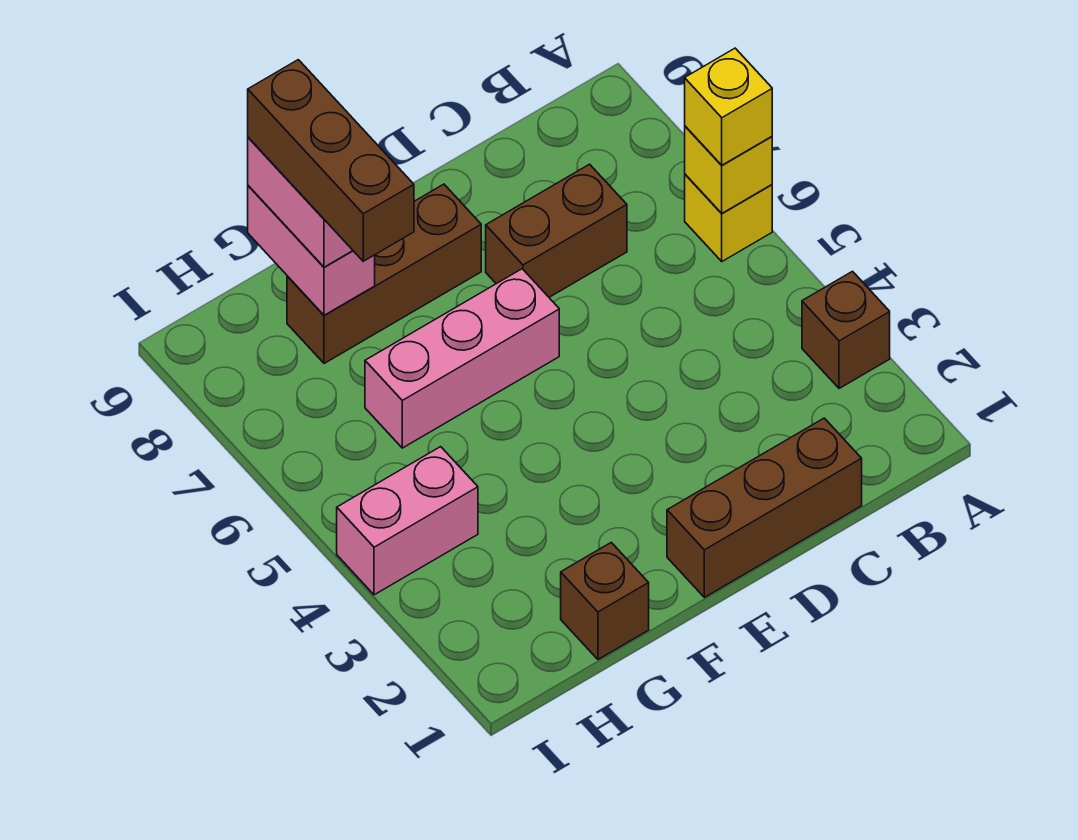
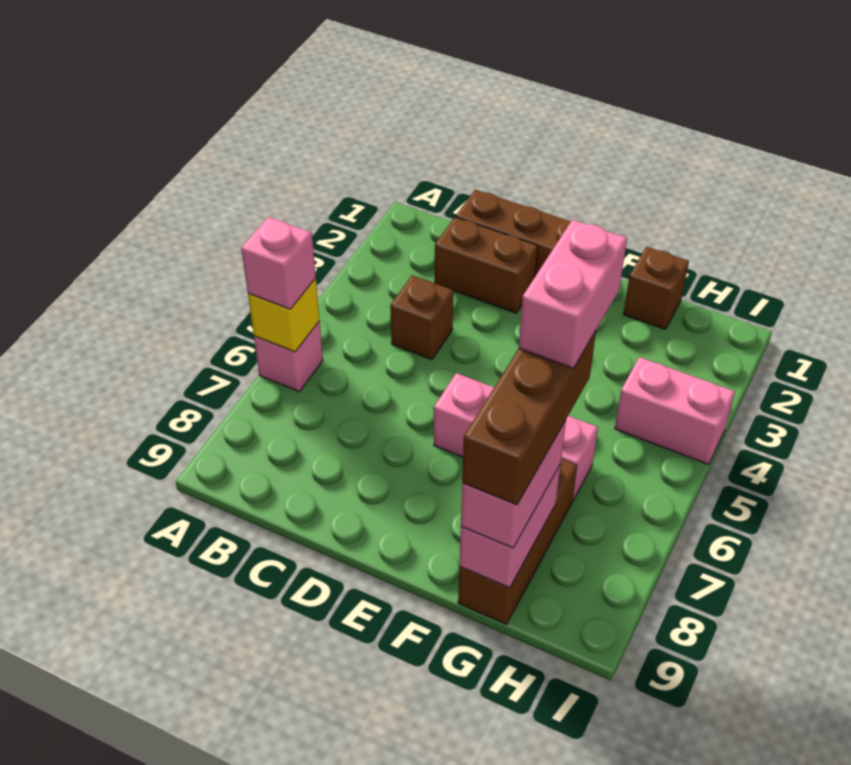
brown brick A3 level 1 -> brown brick C4 level 1
yellow brick A6 level 1 -> pink brick A6 level 1
yellow brick A6 level 3 -> pink brick A6 level 3
brown brick C7:D7 level 1 -> brown brick C2:D2 level 1
brown brick E8:G8 level 1 -> brown brick G7:G9 level 1
none -> pink brick G6:G7 level 5

